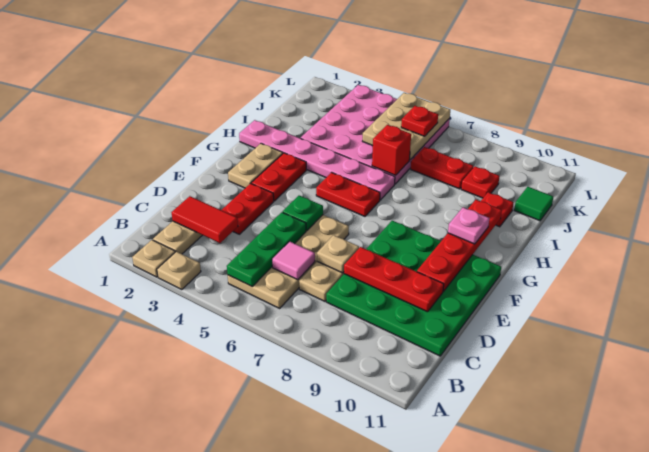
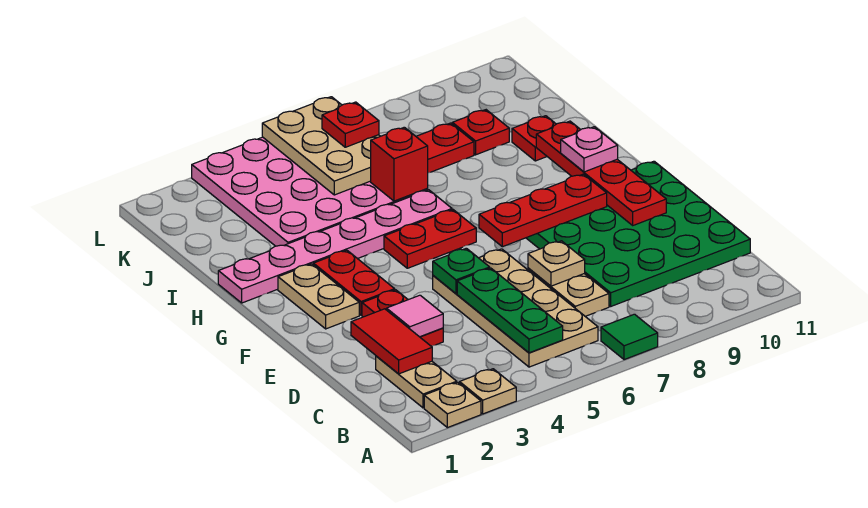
red tile C2:C3 level 2 -> red tile C2:D2 level 2
pink tile C6 level 2 -> pink tile D3 level 2
red plate D8:D10 level 2 -> red plate F7:F9 level 2
green tile J11 level 1 -> green tile A7 level 1

